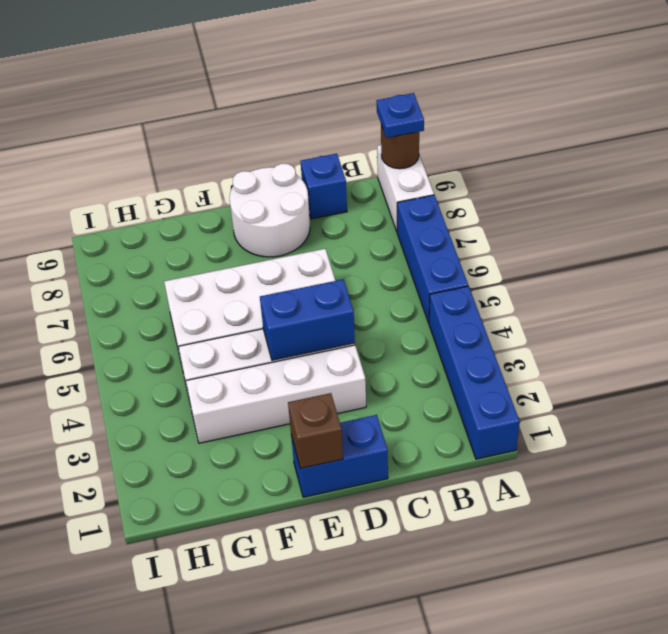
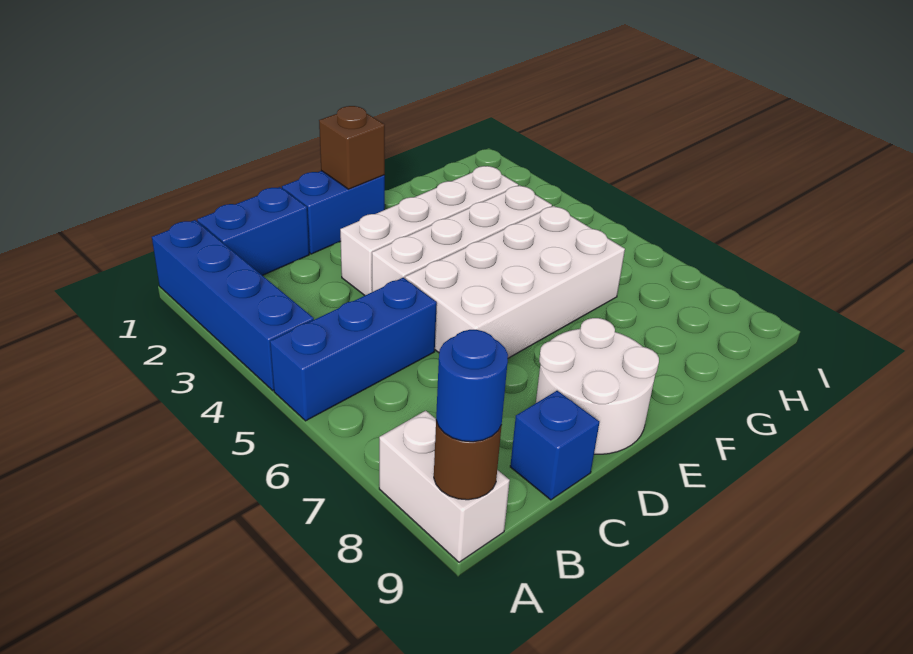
blue brick A5:A7 level 1 -> blue brick A5:C5 level 1
blue plate A9 level 3 -> blue round brick A9 level 3
blue brick D4:E4 level 2 -> blue brick B1:C1 level 1

